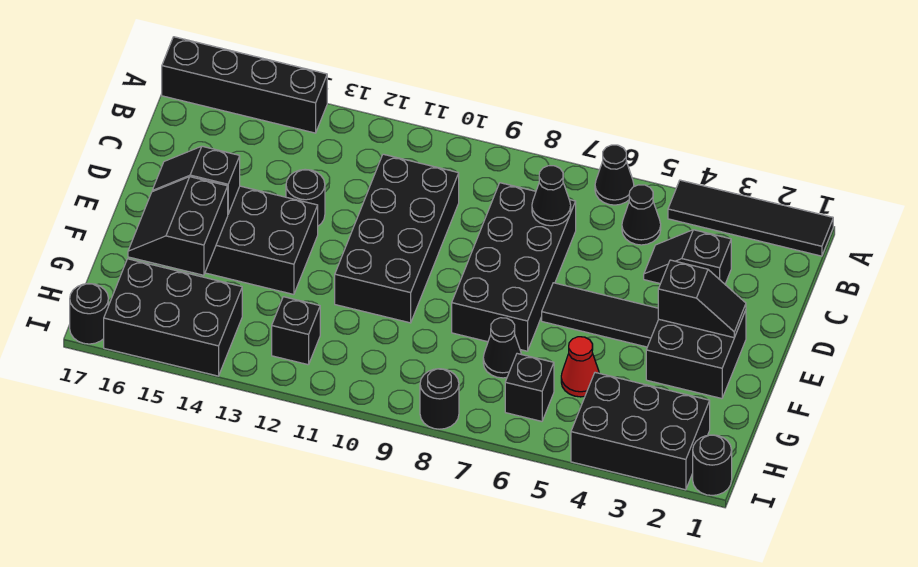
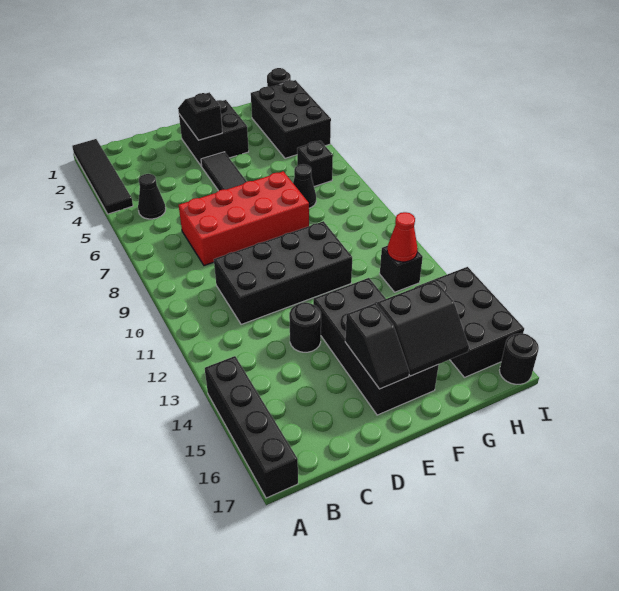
black cone A6 level 1 -> none
black slope C3:C4 level 1 top 3 -> none
black brick C7:F8 level 1 -> red brick C7:F8 level 1
black cone C7 level 2 -> none
red cone G5 level 1 -> red cone H12 level 2
black round brick I8 level 1 -> none

